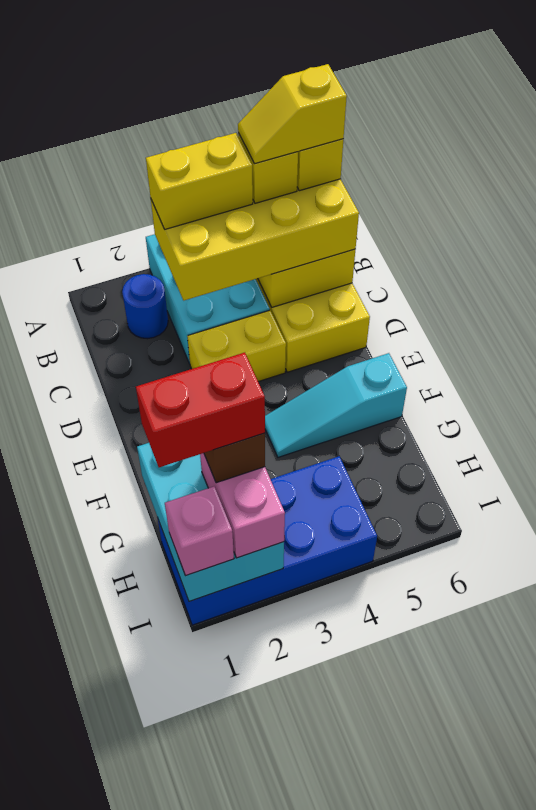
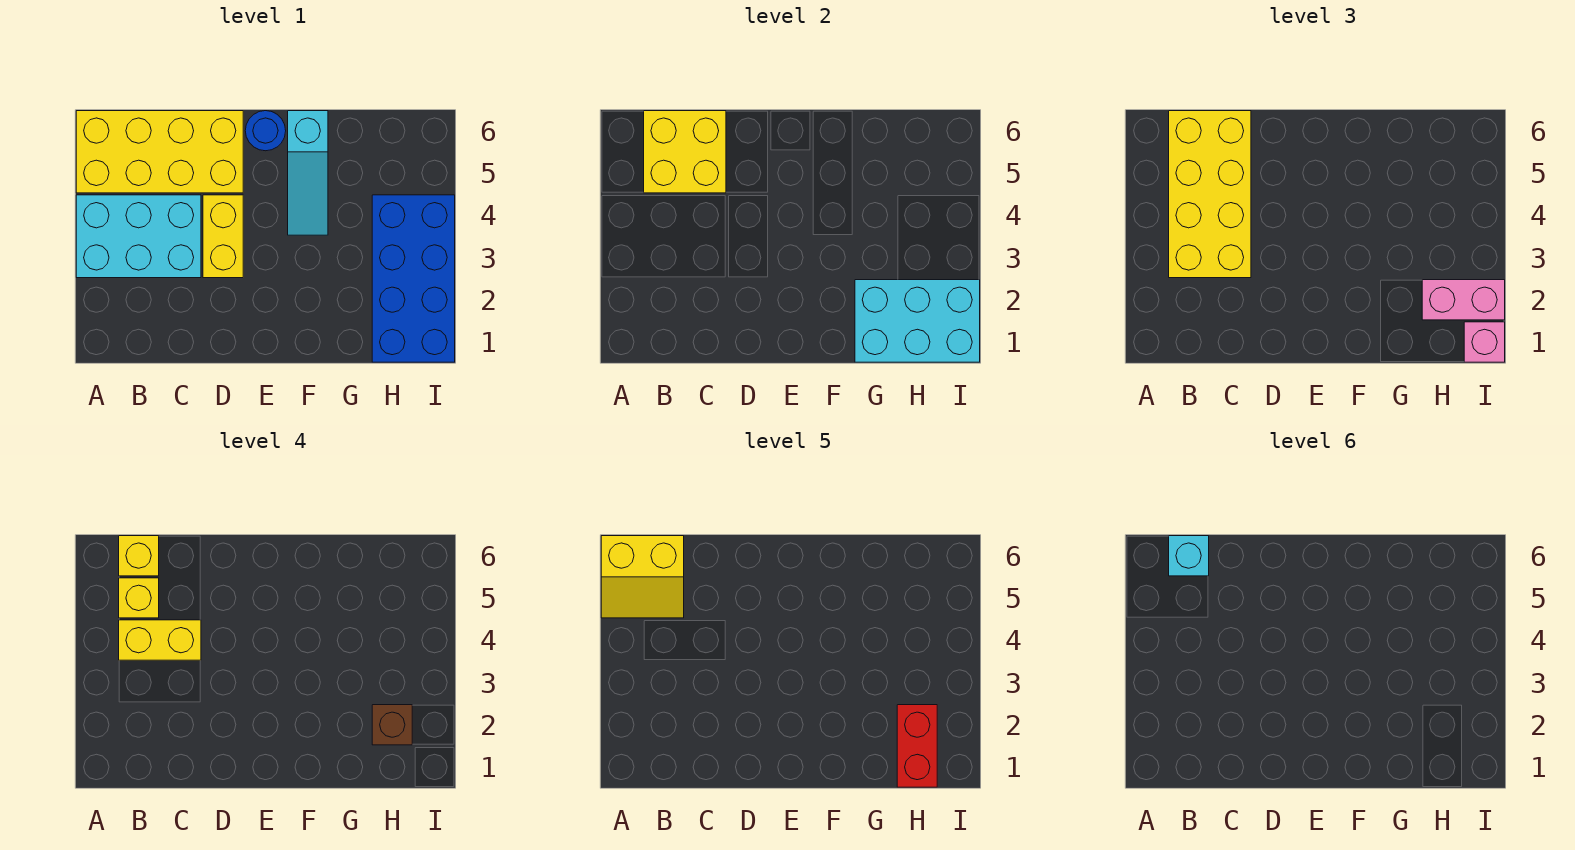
blue round brick B2 level 1 -> blue round brick E6 level 1
yellow brick B3:B4 level 4 -> yellow brick B4:C4 level 4
yellow slope B5:B6 level 5 top 6 -> yellow slope A5:B6 level 5 top 6
none -> cyan brick B6 level 6

